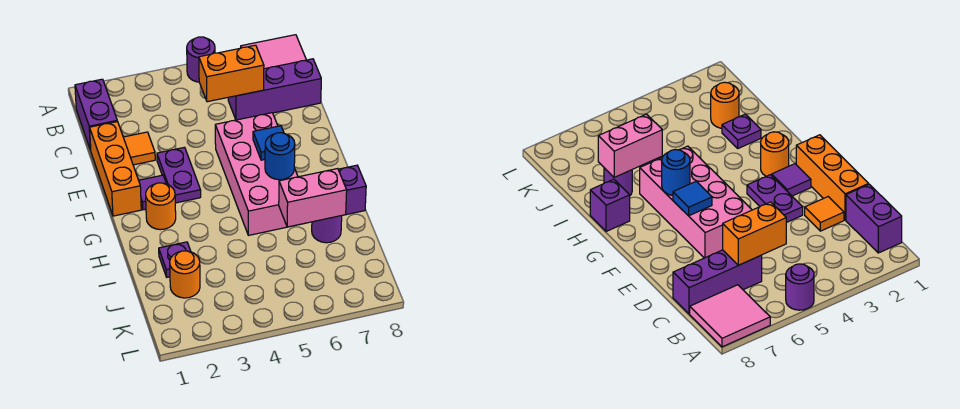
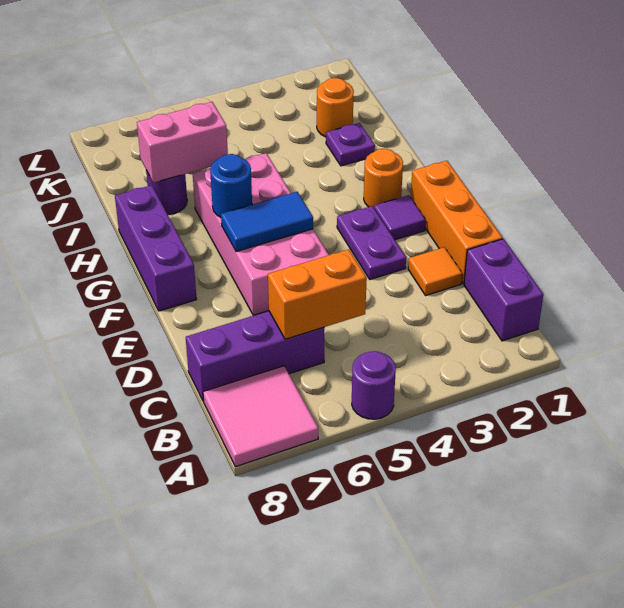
blue tile F6 level 2 -> blue tile F5:F6 level 2
purple brick H8 level 1 -> purple brick F8:H8 level 1

